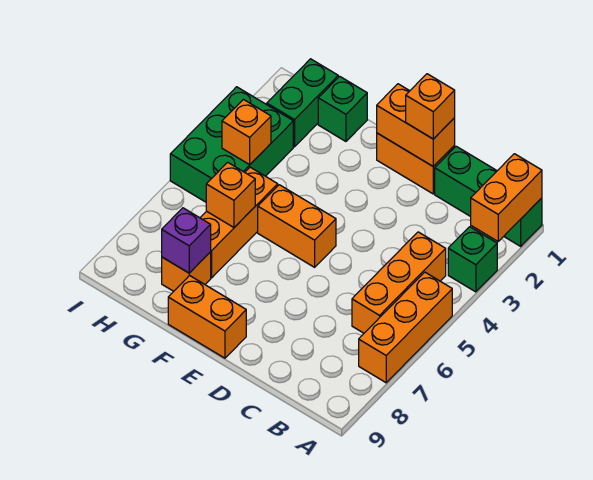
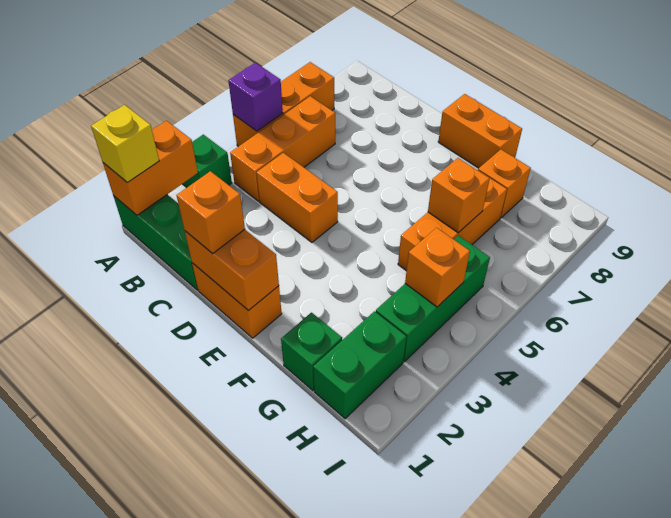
none -> yellow brick A1 level 3
orange brick E5:F5 level 1 -> orange brick C4:D4 level 1
purple brick G8 level 2 -> purple brick A5 level 2
green brick H3:I5 level 1 -> green brick H3:H5 level 1

